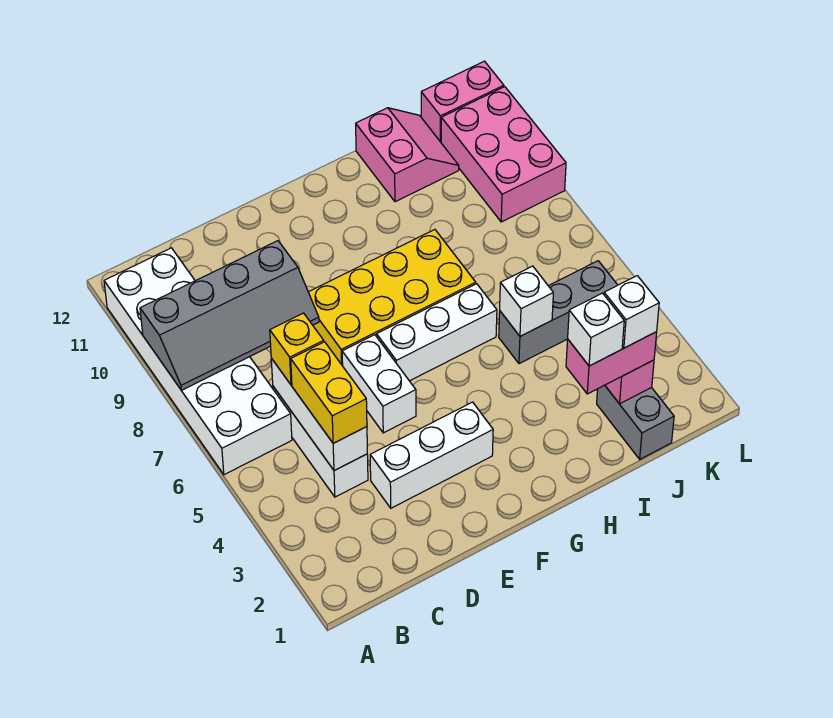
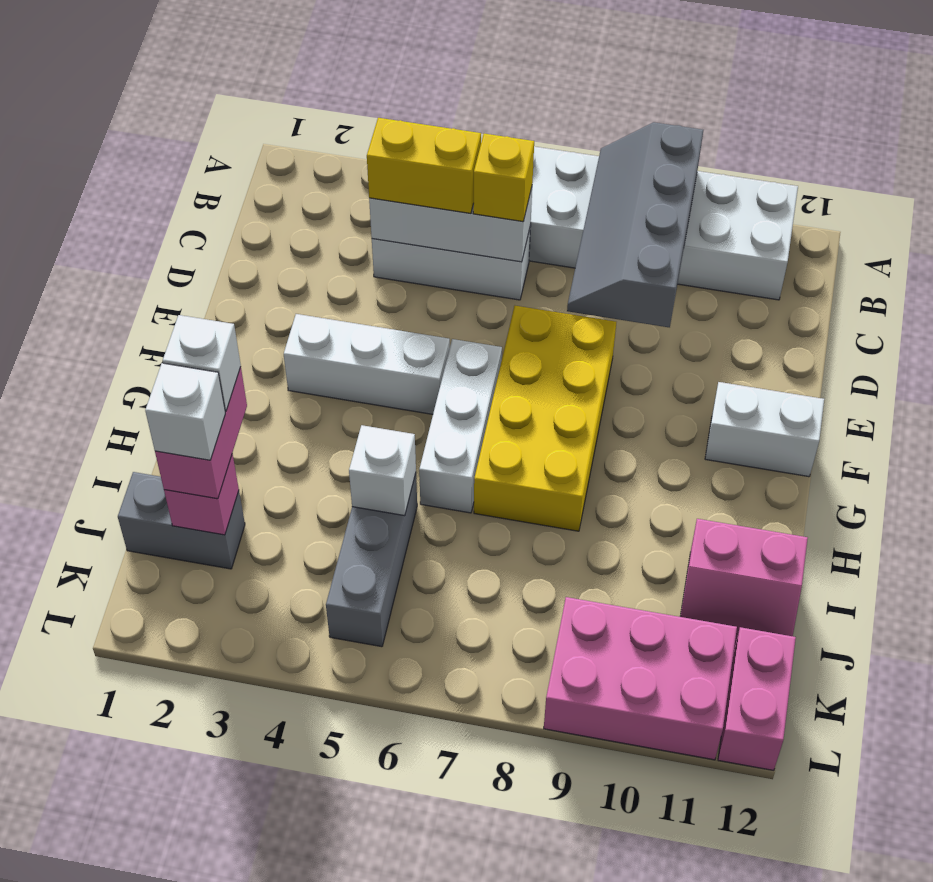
white brick D3:F3 level 1 -> white brick F3:F5 level 1
white brick E5:E6 level 1 -> white brick F11:F12 level 1

